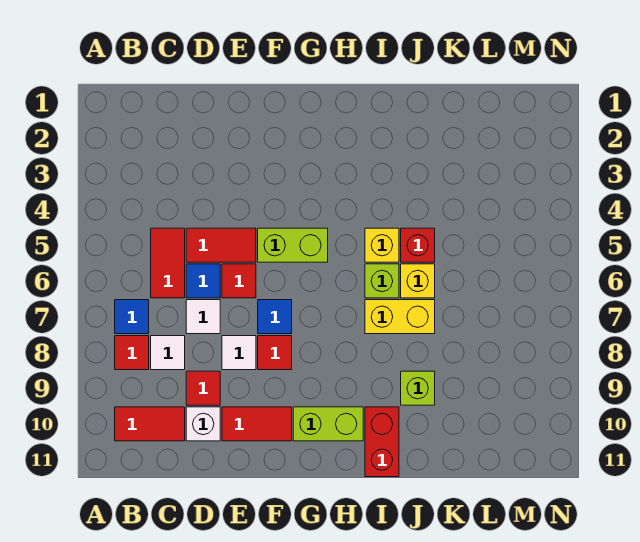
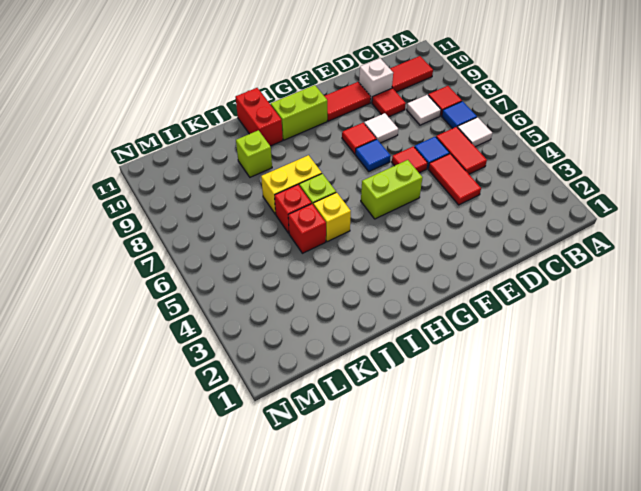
red tile D5:E5 level 1 -> red tile D4:D5 level 1
white tile D7 level 1 -> white tile B6 level 1
yellow brick J6 level 1 -> red brick J6 level 1

